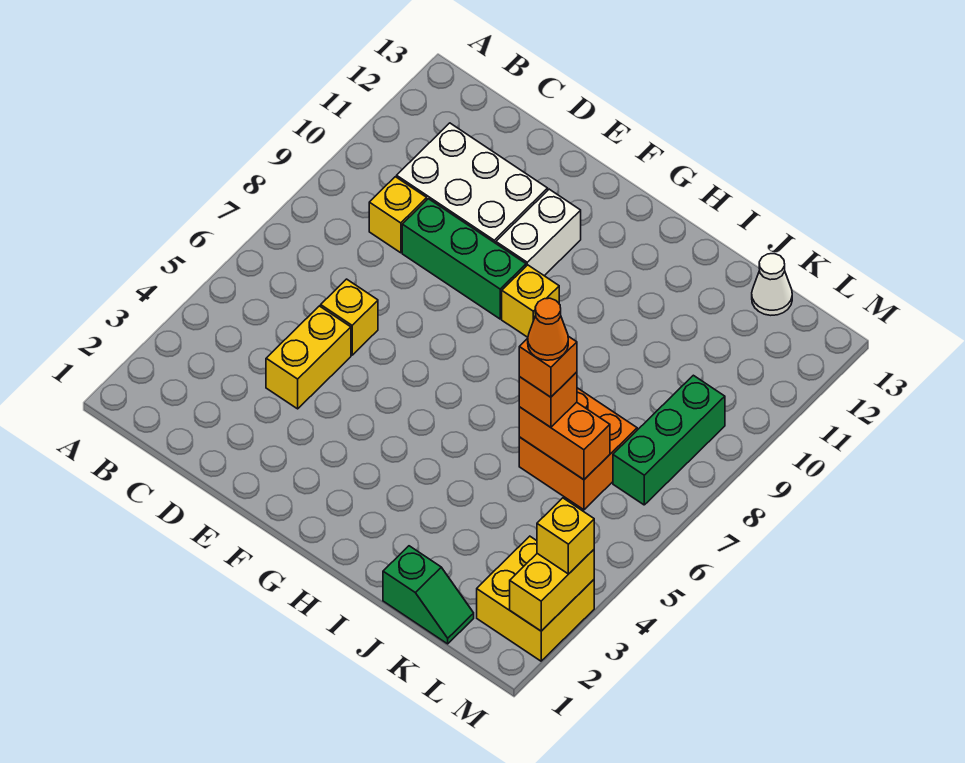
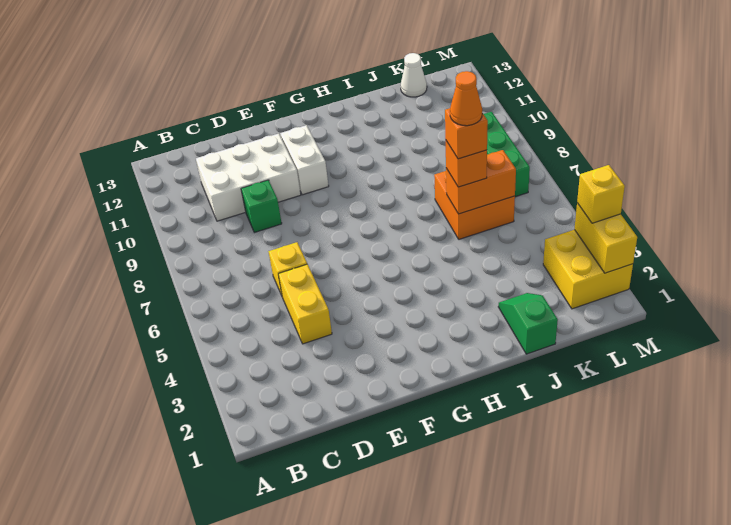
yellow brick C9 level 1 -> none
green brick D9:F9 level 1 -> green brick D9 level 1
yellow brick G9 level 1 -> none
green slope J1:K1 level 1 top J -> green slope J1:J2 level 1 top 1

